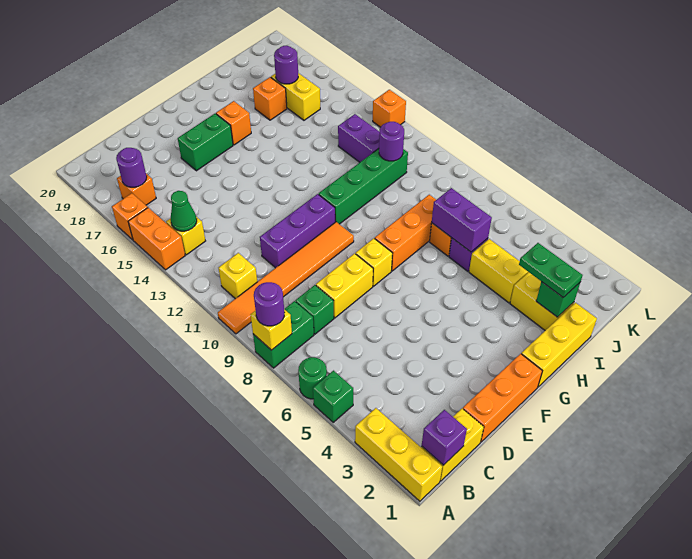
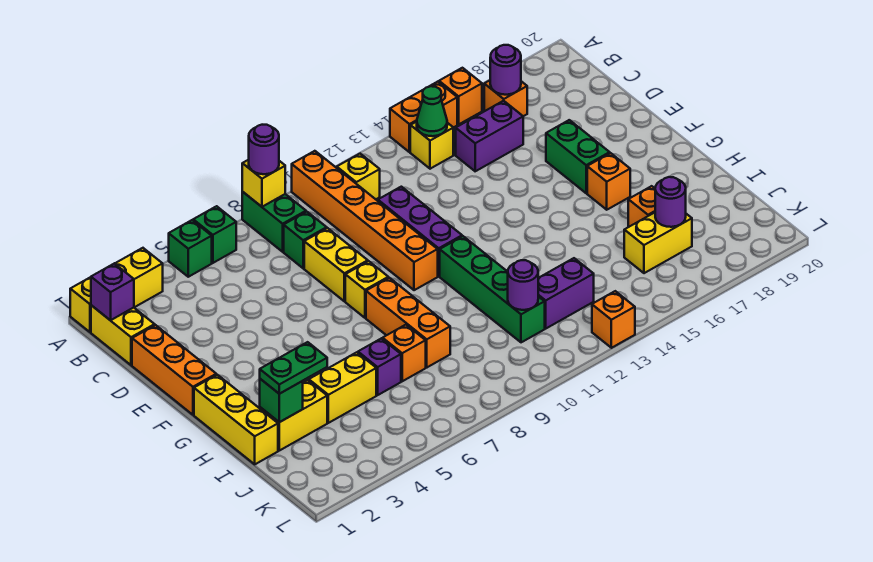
green round brick A6 level 1 -> green brick A6 level 1
orange tile A10:F10 level 1 -> orange brick A10:F10 level 1
purple brick I6:I7 level 2 -> purple brick C15:C16 level 1

